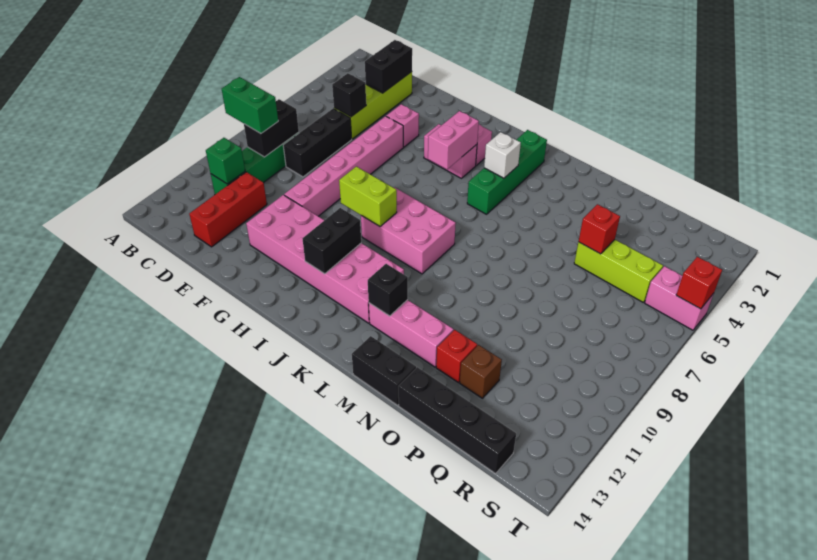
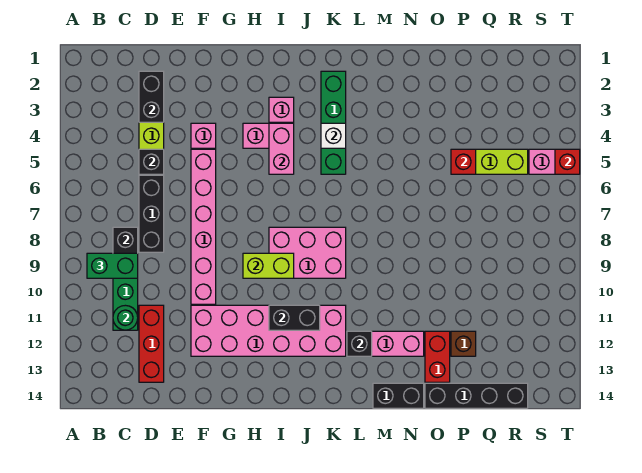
green brick C11 level 2 -> green round brick C11 level 2
black brick I11:I12 level 2 -> black brick I11:J11 level 2
red brick O12 level 1 -> red brick O12:O13 level 1

